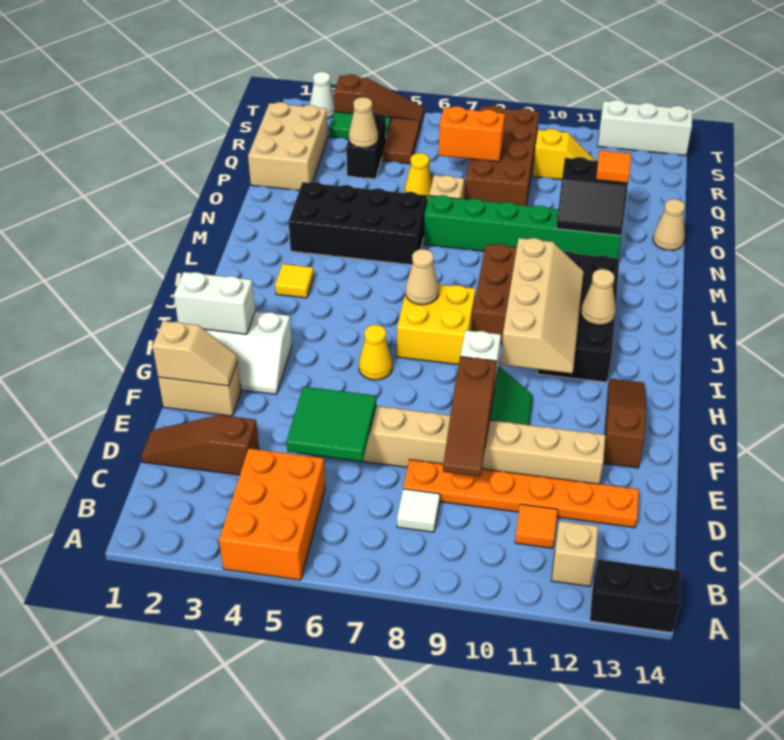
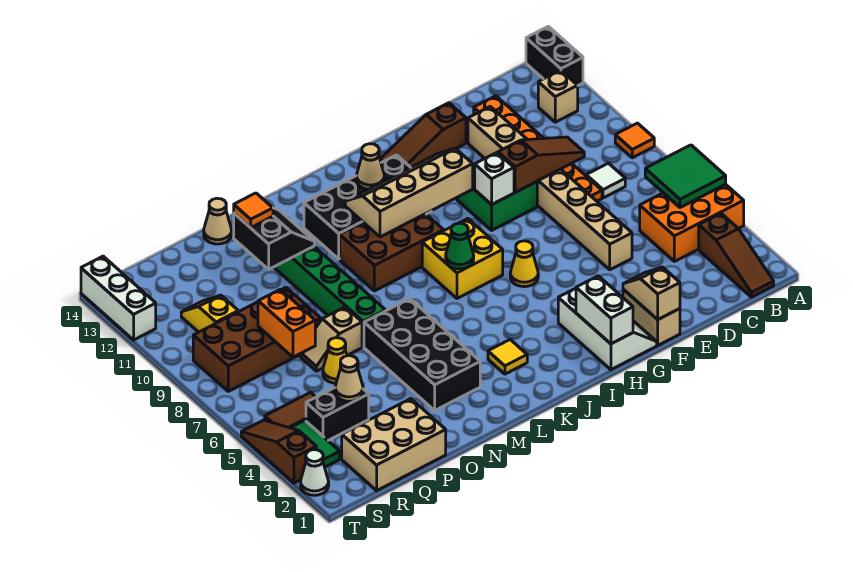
orange tile C11 level 1 -> orange tile A9 level 1
brown slope D1:D3 level 1 top 3 -> brown slope B1:B3 level 1 top 3
green tile D5:E6 level 2 -> green tile A5:B6 level 2
tan cone J7 level 2 -> green cone J7 level 2

